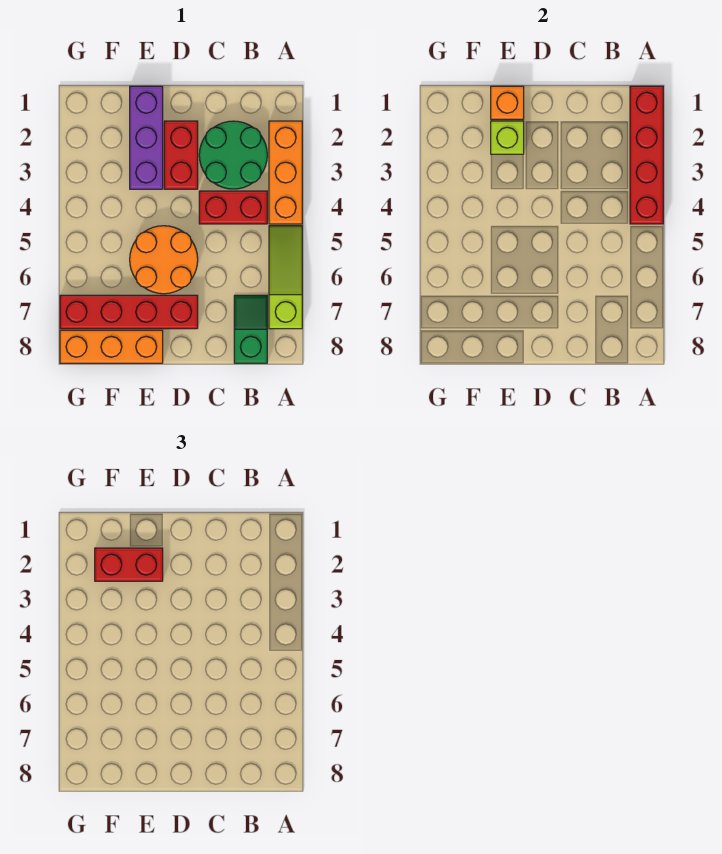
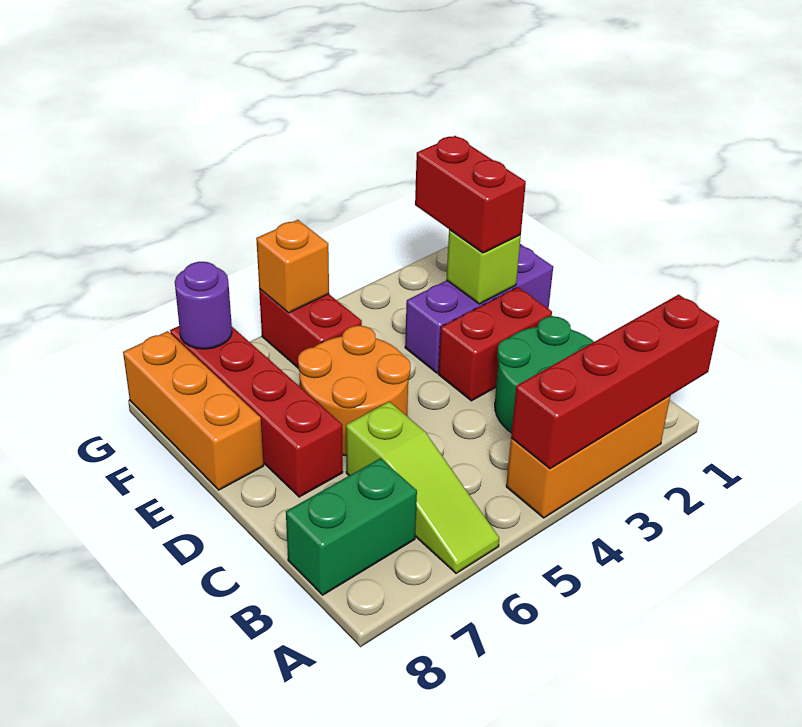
lime slope A5:A7 level 1 top 7 -> lime slope A6:C6 level 1 top C
red brick B4:C4 level 1 -> red brick F5:G5 level 1
green slope B7:B8 level 1 top 8 -> green brick B7:B8 level 1
orange brick E1 level 2 -> orange brick G5 level 2
none -> purple round brick G7 level 2

